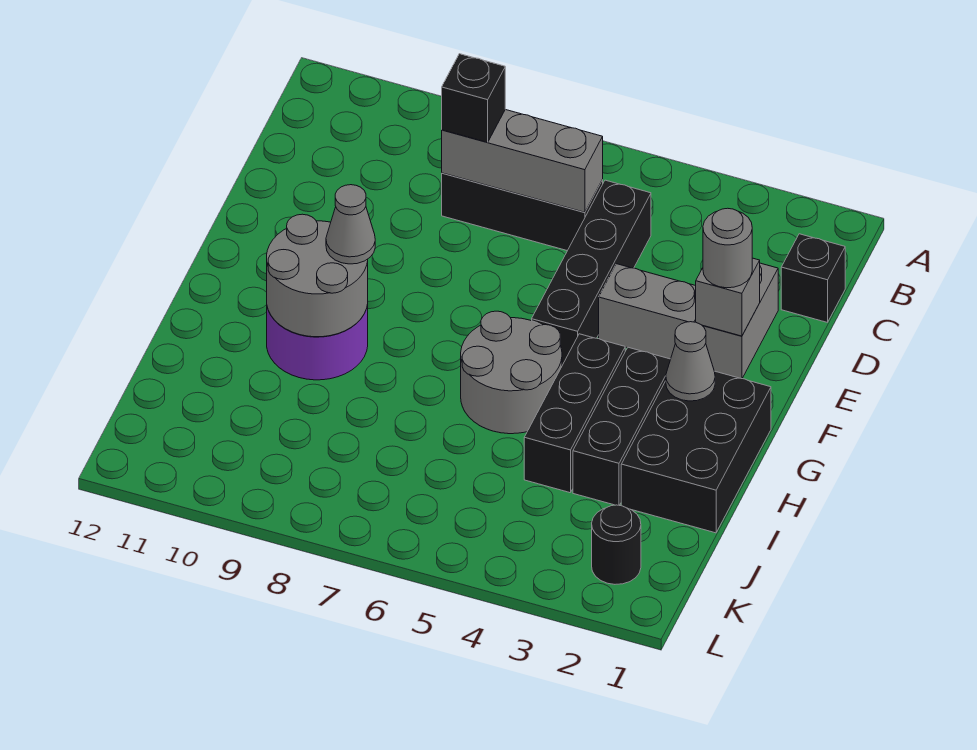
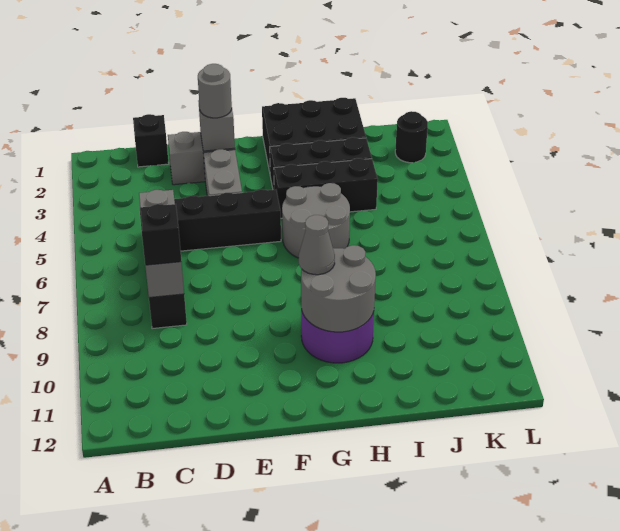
grey cone G2 level 2 -> none

